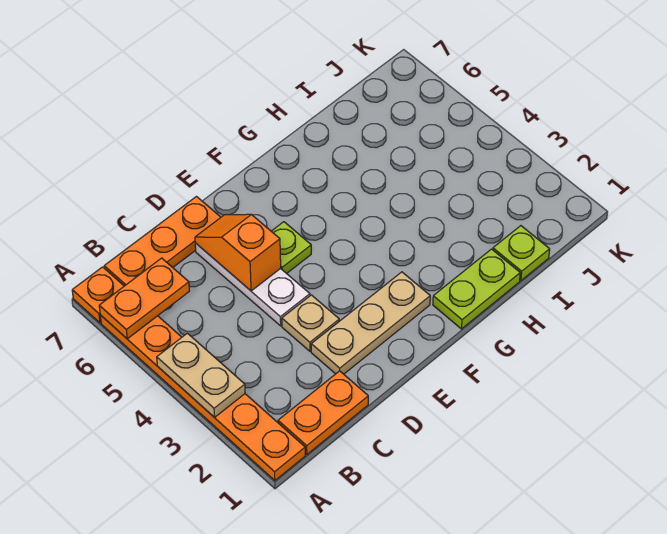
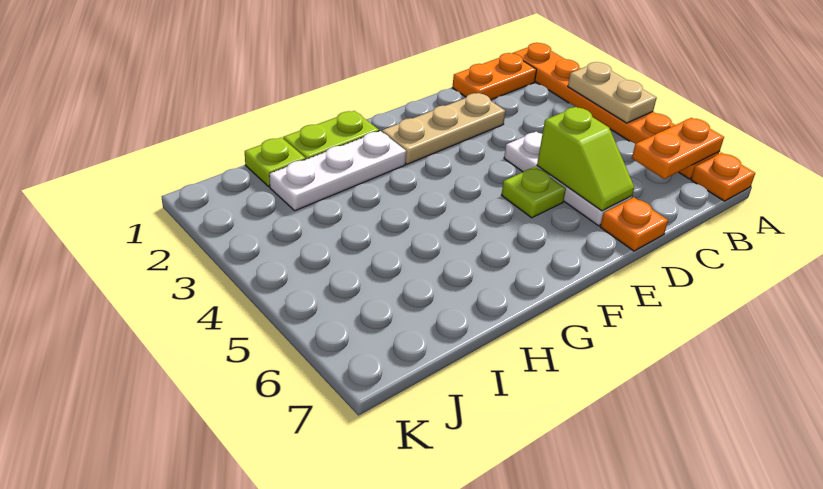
orange plate B7:D7 level 1 -> orange plate D7 level 1
tan plate D3 level 1 -> none
orange slope D5:D6 level 2 top 5 -> lime slope D5:D6 level 2 top 5
none -> white plate G2:I2 level 1

